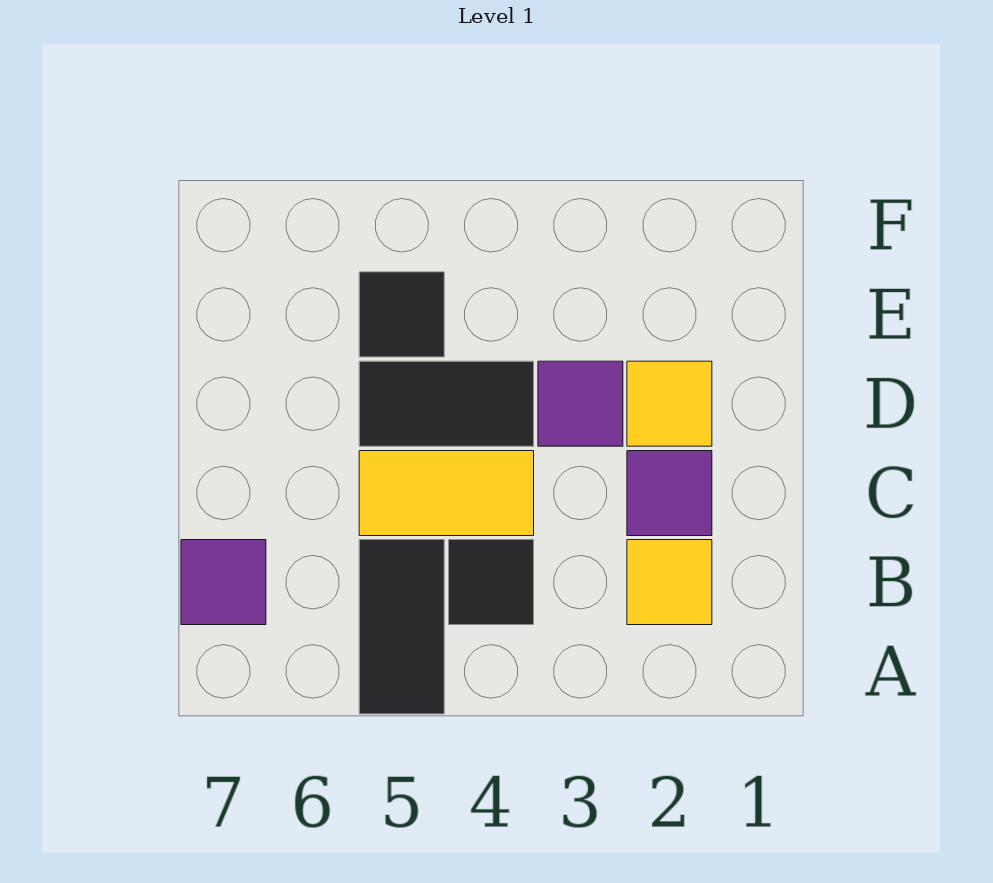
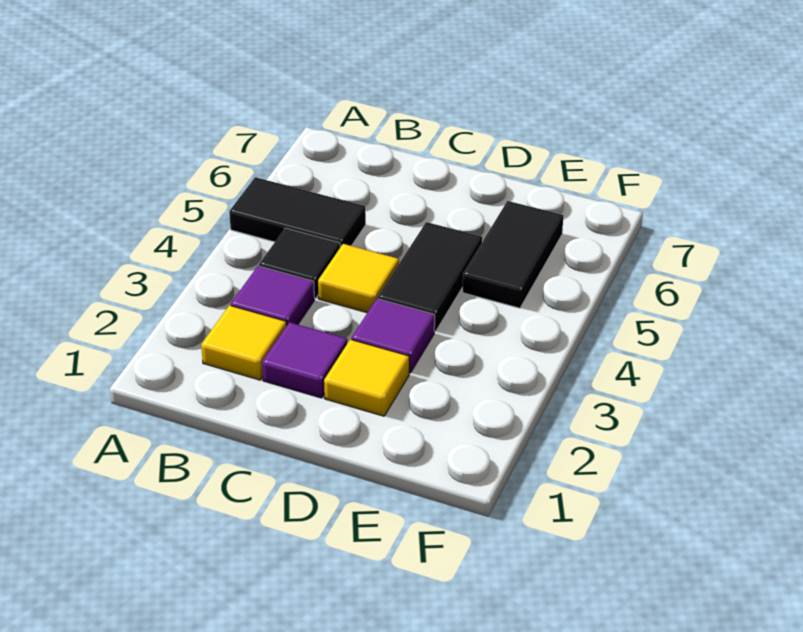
purple tile B7 level 1 -> purple tile B3 level 1
yellow tile C4:C5 level 1 -> yellow tile C4 level 1
black tile E5 level 1 -> black tile E5:E6 level 1

